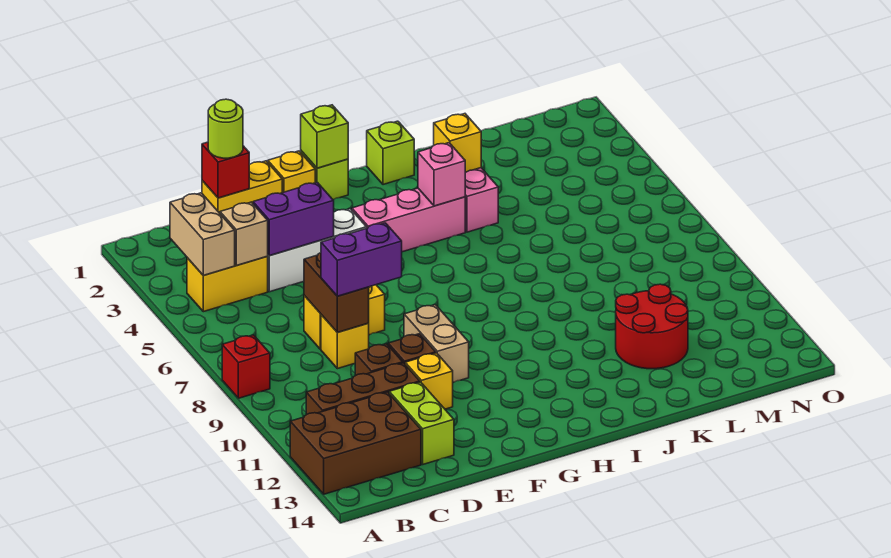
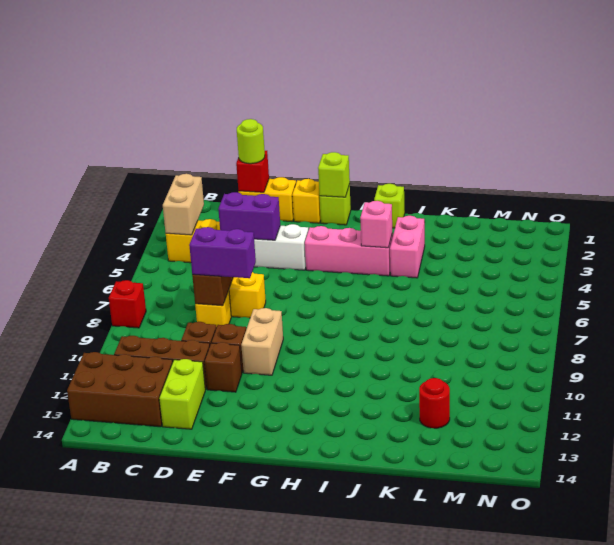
tan brick C4 level 2 -> none
yellow brick E11 level 1 -> brown brick E11 level 1
yellow brick J3 level 2 -> none
red round brick K11:L12 level 1 -> red round brick L12 level 1

